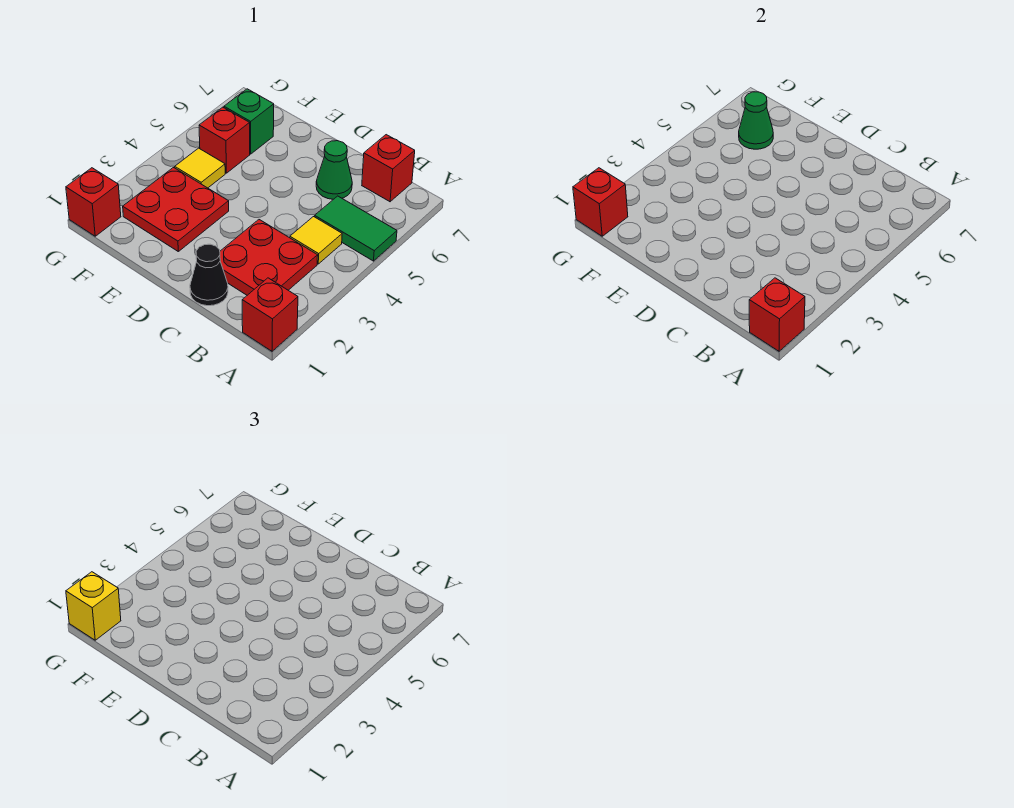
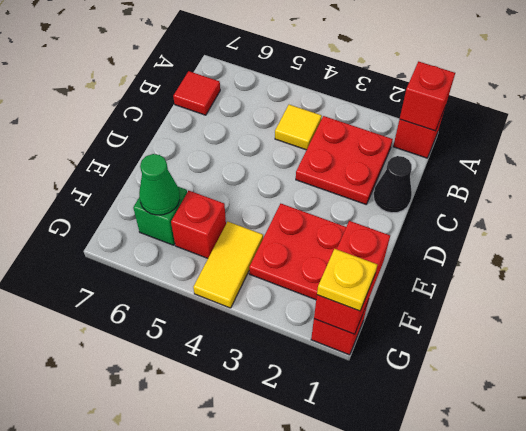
green tile A5:B5 level 1 -> none
red brick B7 level 1 -> red tile B7 level 1
green cone C6 level 1 -> none
yellow tile F4 level 1 -> yellow tile F4:G4 level 1
red brick G1 level 2 -> red brick F1:G1 level 2
yellow brick G1 level 3 -> yellow plate G1 level 3

